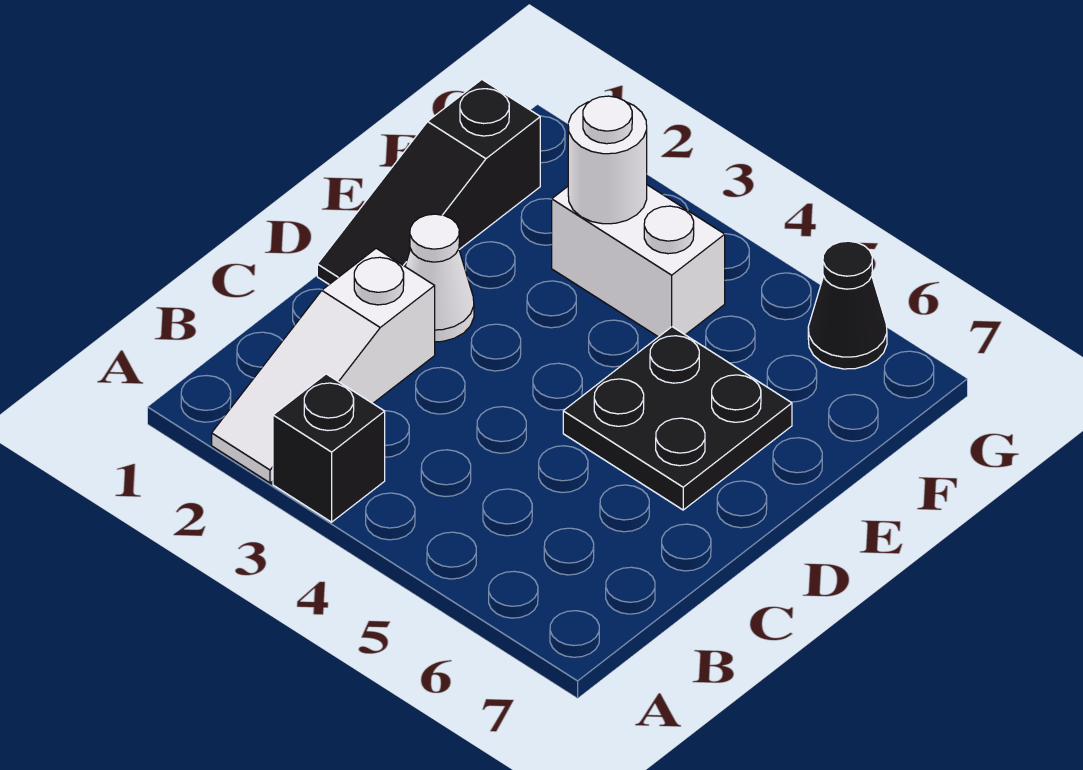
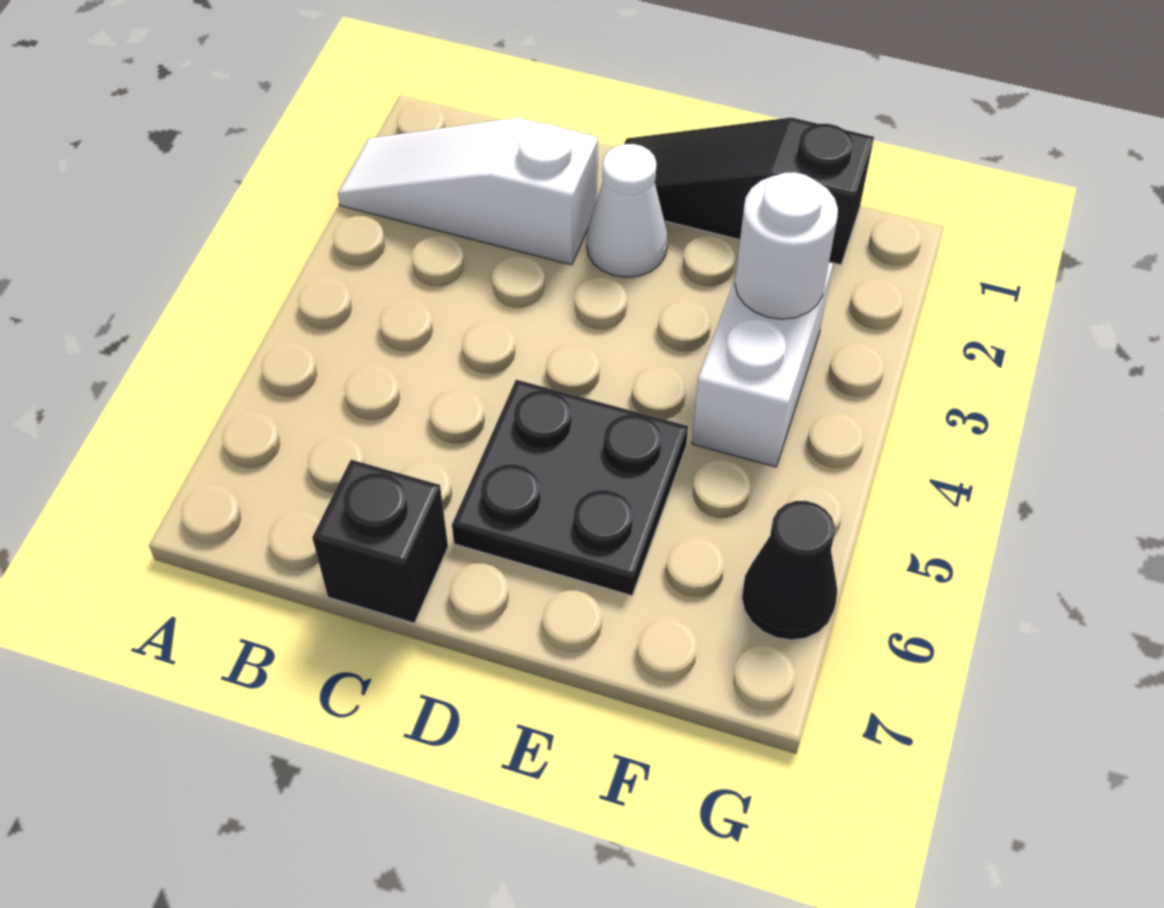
black brick A3 level 1 -> black brick C7 level 1

